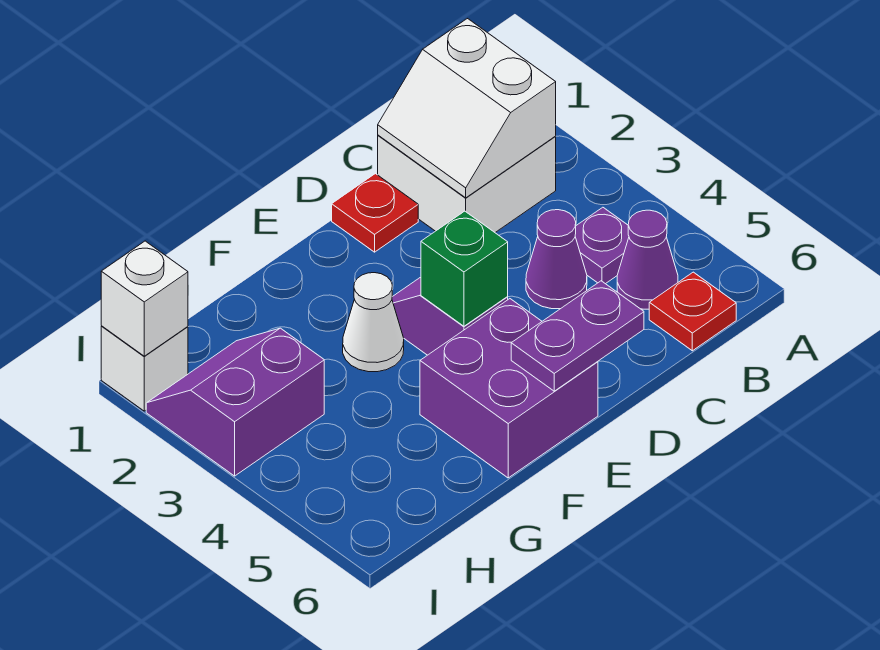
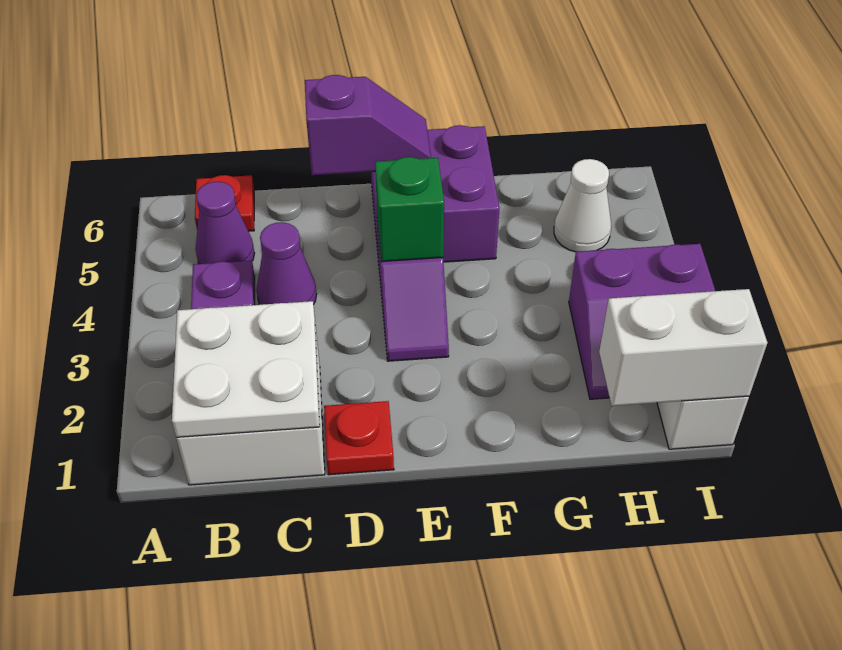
white slope B1:C2 level 2 top B -> white plate B1:C2 level 2
purple plate D6:E6 level 2 -> purple slope D6:E6 level 2 top D
white cone F3 level 1 -> white cone H5 level 1
white brick I1 level 2 -> white brick H1:I1 level 2

